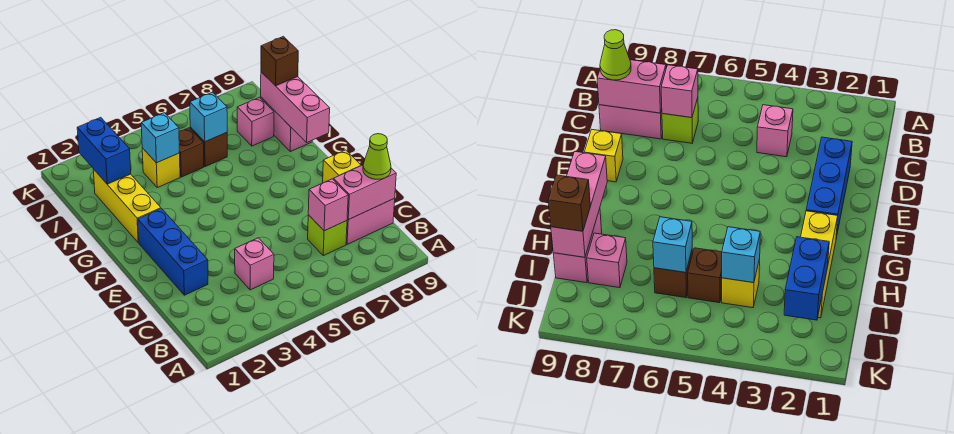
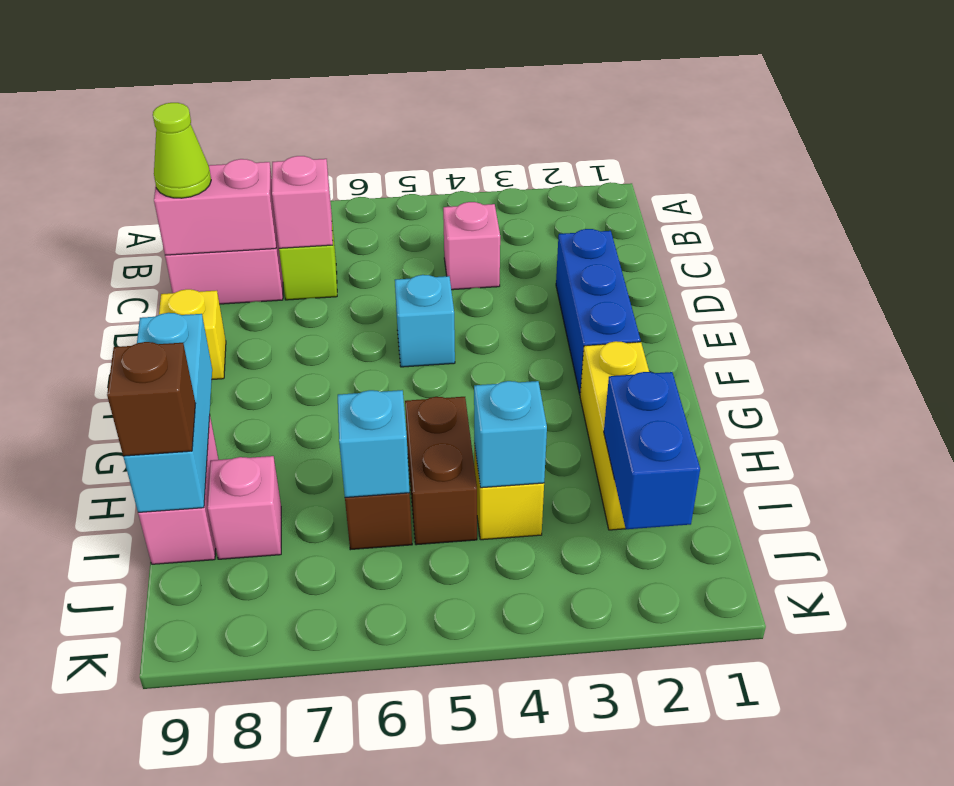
none -> cyan brick E5 level 1
pink brick G9:I9 level 2 -> cyan brick G9:I9 level 2
brown brick I5 level 1 -> brown brick H5:I5 level 1

